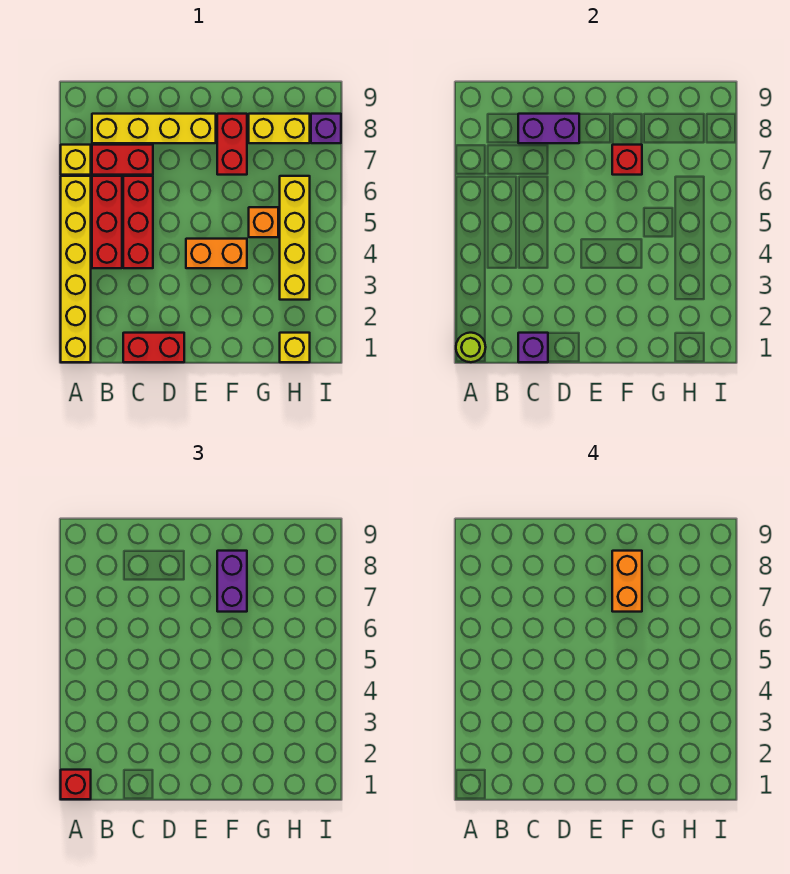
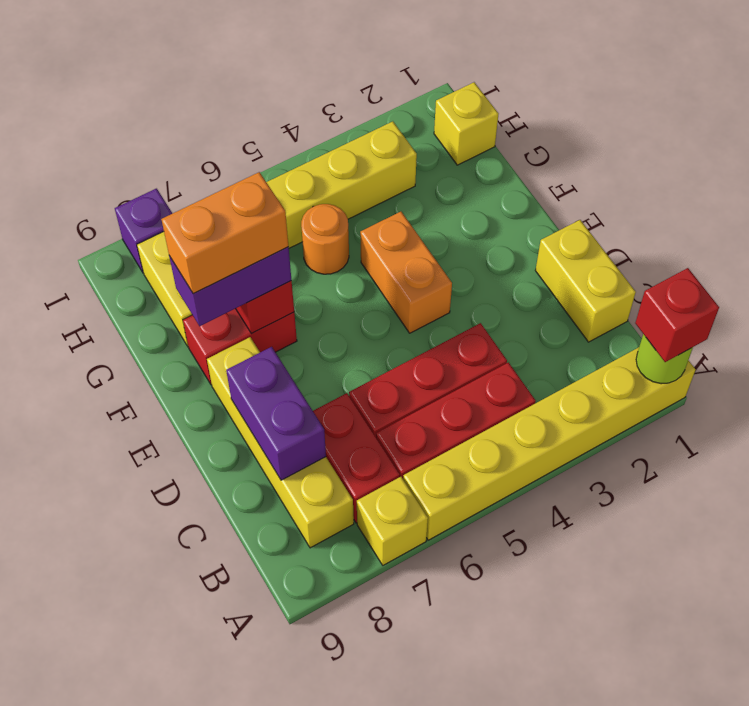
red brick C1:D1 level 1 -> yellow brick C1:D1 level 1
purple brick C1 level 2 -> none
orange brick G5 level 1 -> orange round brick G5 level 1

